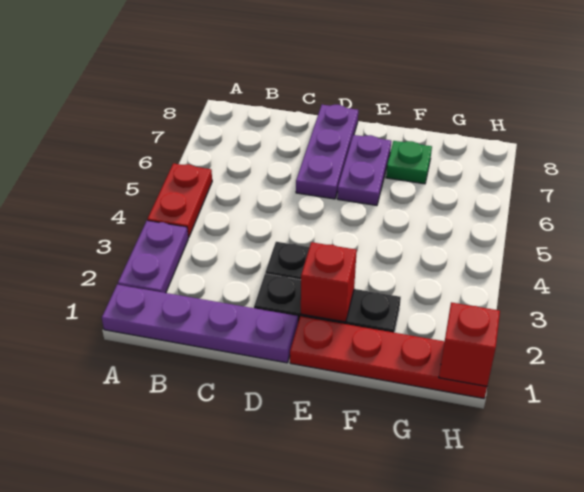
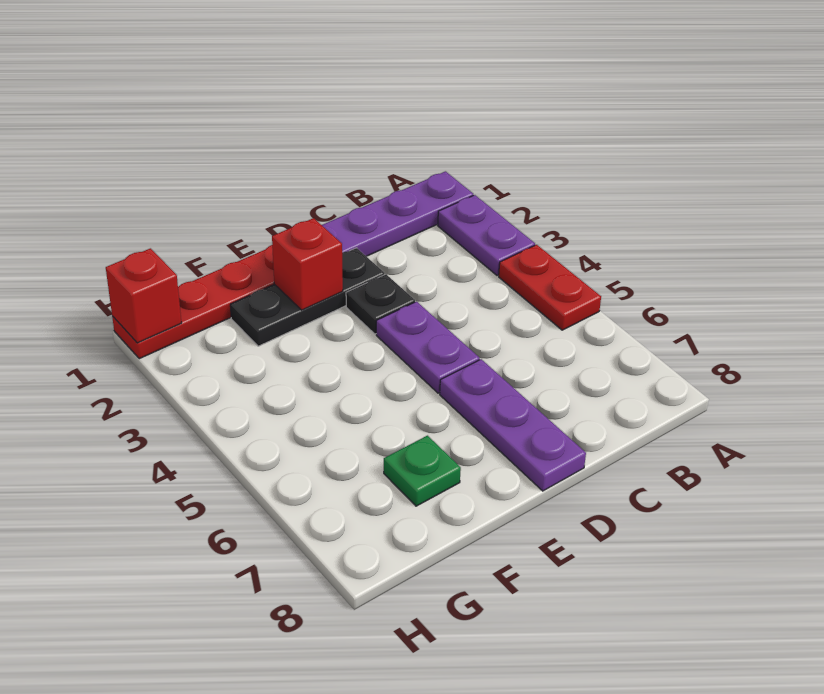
purple plate E6:E7 level 1 -> purple plate D4:D5 level 1

